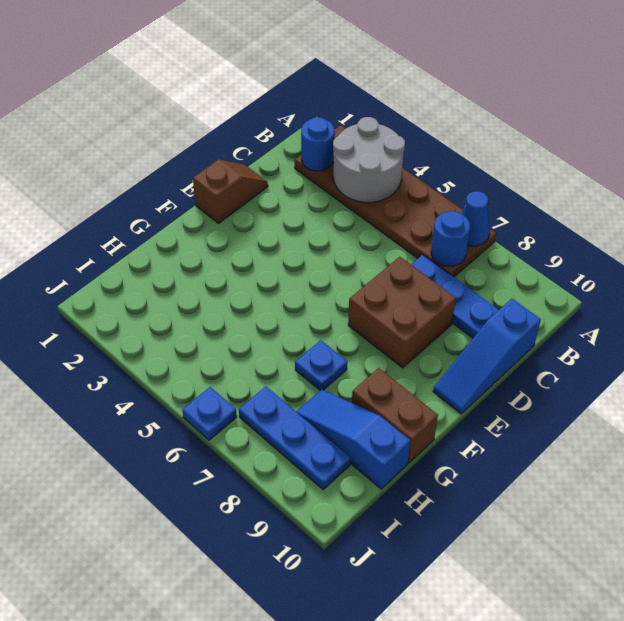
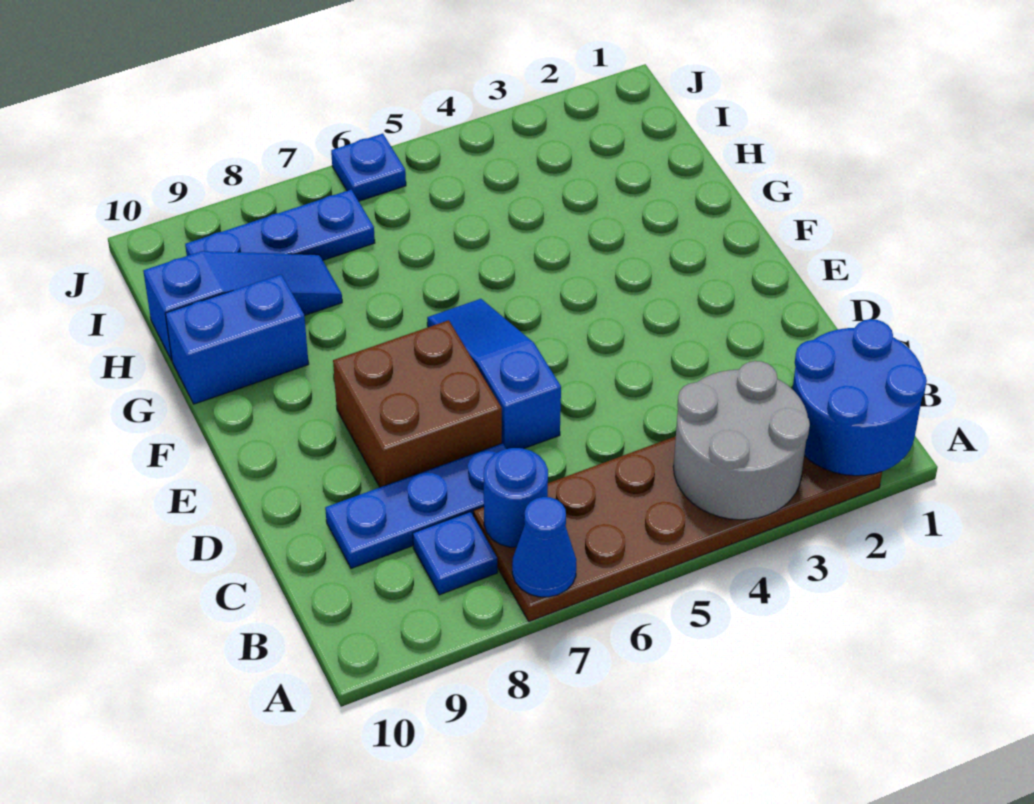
blue round brick B2 level 2 -> blue round brick A1:B2 level 2
blue slope C10:E10 level 1 top C -> blue slope D6:F6 level 1 top D
brown slope D1:E1 level 1 top E -> none
blue plate G7 level 1 -> blue plate B8 level 1
brown brick G9:G10 level 1 -> blue brick G9:G10 level 1

